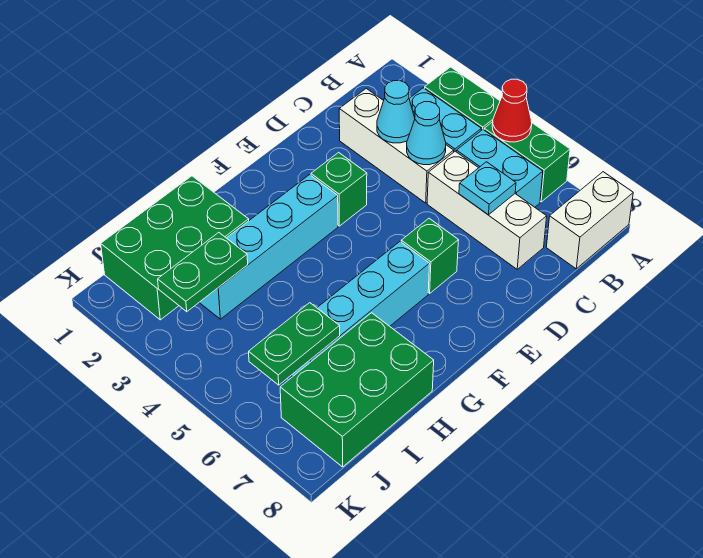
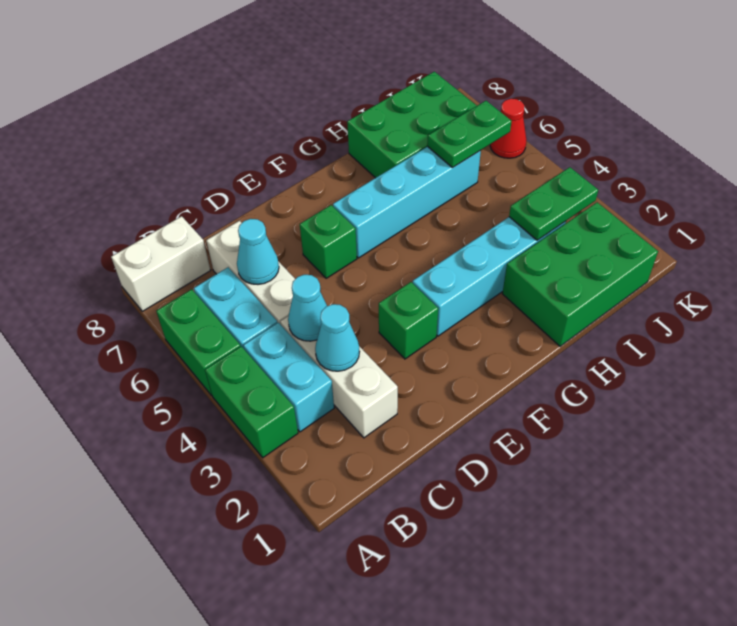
red cone A5 level 2 -> red cone K6 level 1
cyan plate C6 level 2 -> cyan cone C6 level 2

